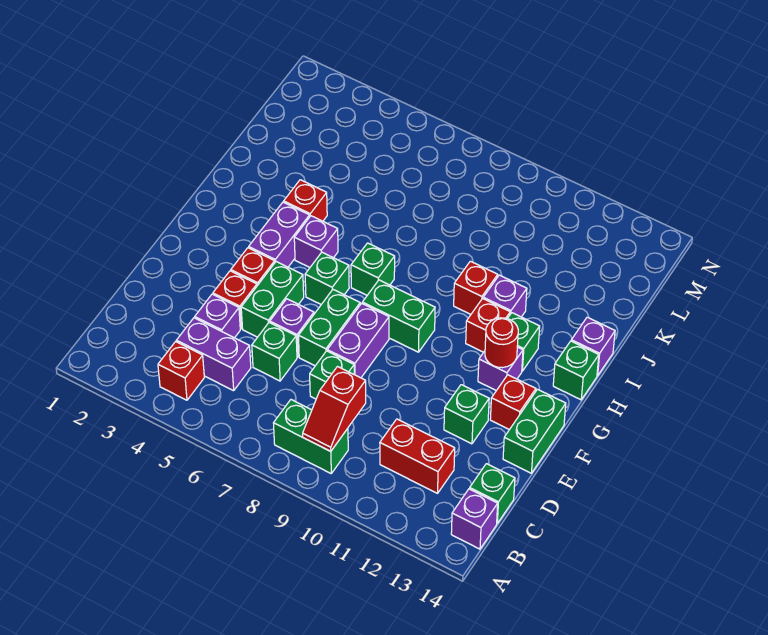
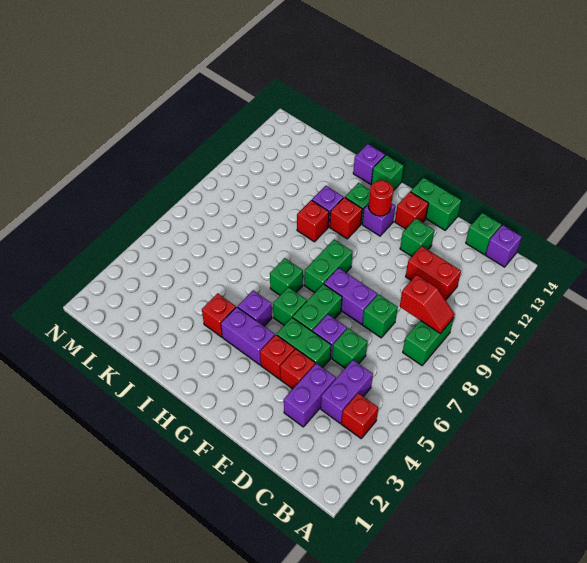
red brick C11:C12 level 1 -> red brick C11:D11 level 1
purple brick D4 level 1 -> purple brick D3:D4 level 1
green brick E7:F7 level 1 -> green brick F6:F7 level 1

